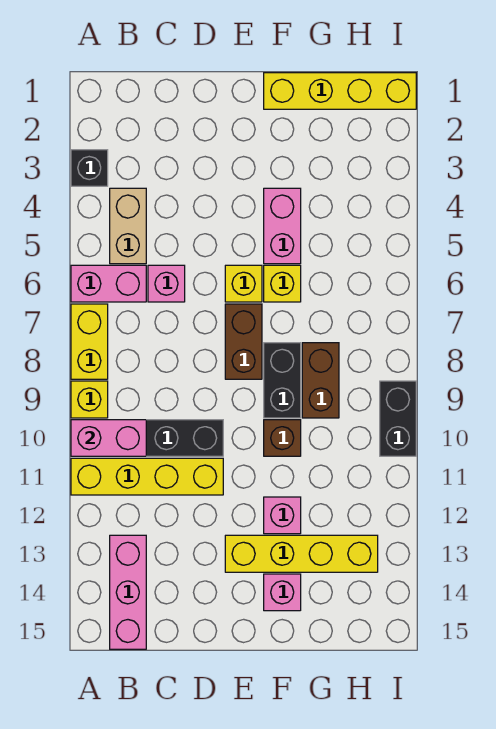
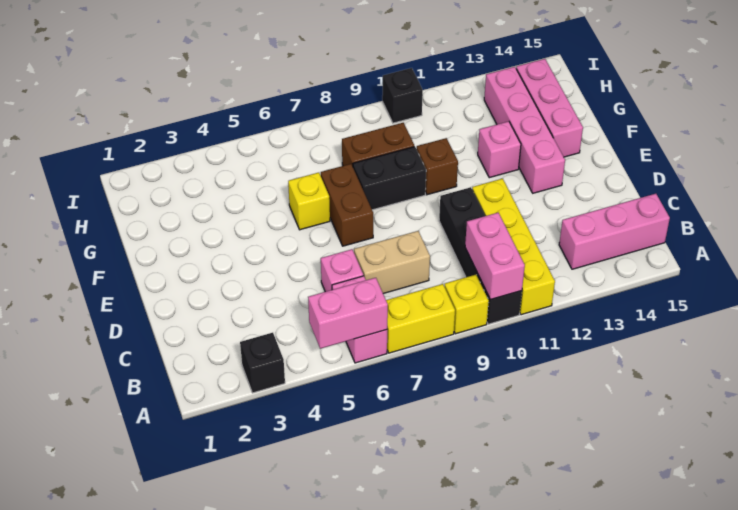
tan brick B4:B5 level 1 -> tan brick C7:C8 level 1
yellow brick E6 level 1 -> none
brown brick E7:E8 level 1 -> brown brick E7:F7 level 1
yellow brick E13:H13 level 1 -> pink brick E13:H13 level 1
yellow brick F1:I1 level 1 -> none
pink brick F4:F5 level 1 -> pink brick A5:A6 level 2
pink brick F14 level 1 -> pink brick F14:H14 level 1
black brick I9:I10 level 1 -> black brick I10 level 1

